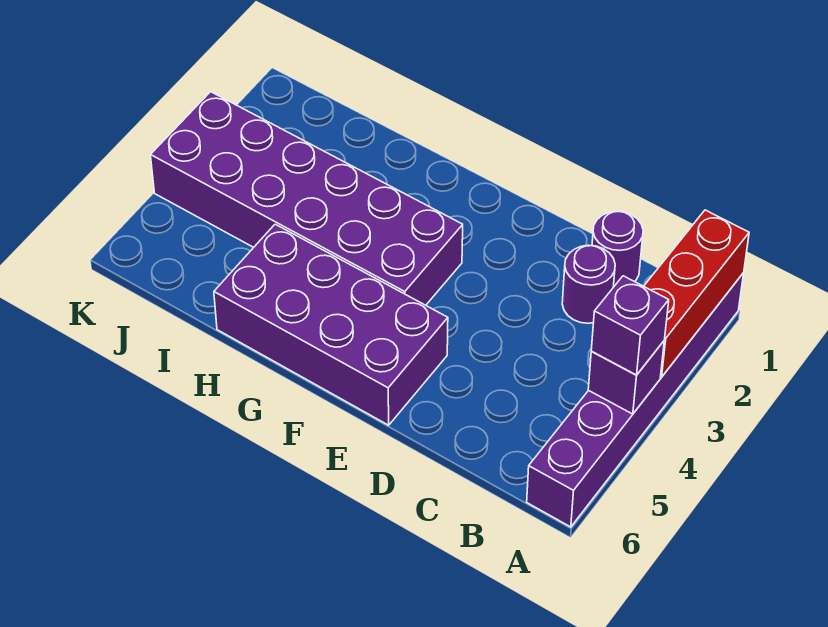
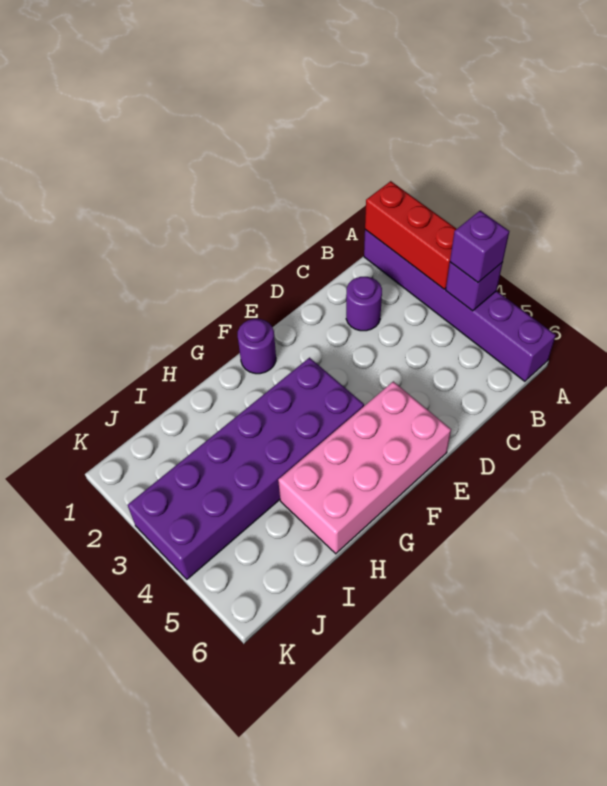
purple round brick C1 level 1 -> purple round brick F1 level 1
purple brick E5:H6 level 1 -> pink brick E5:H6 level 1

